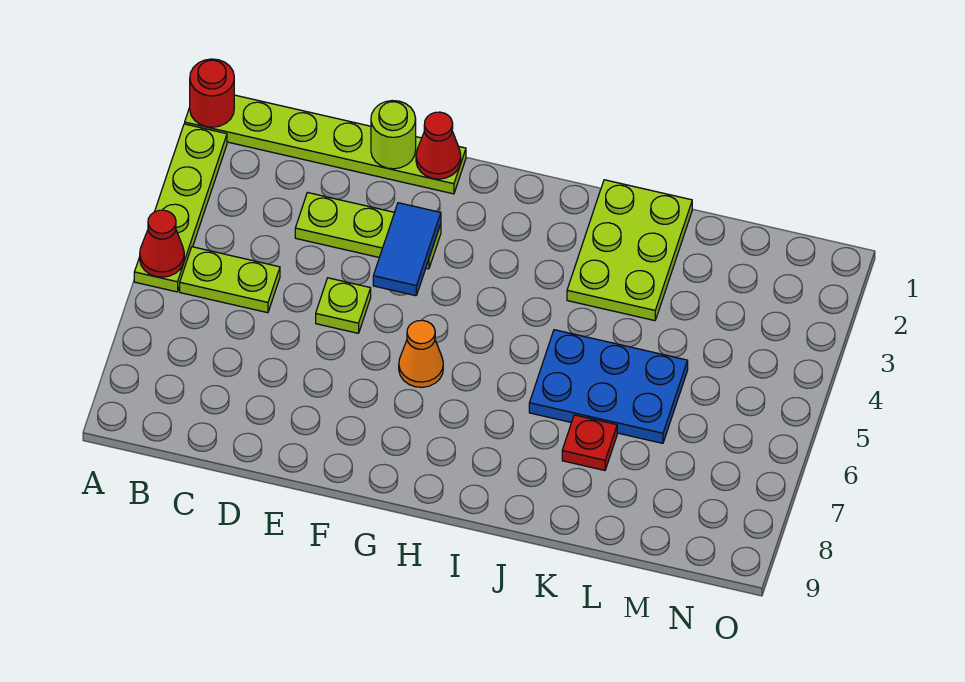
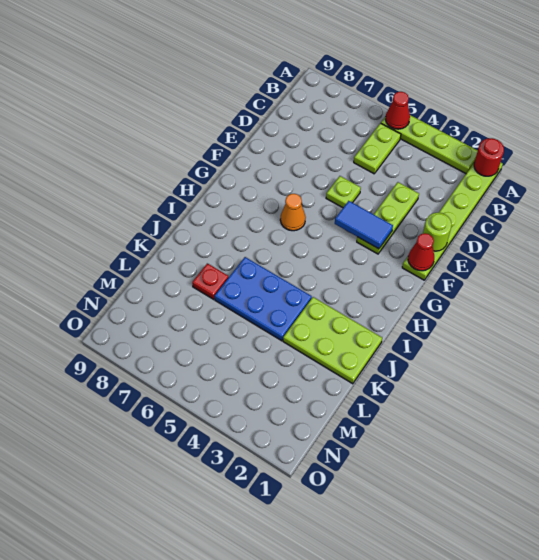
blue plate J5:L6 level 1 -> blue plate J4:K6 level 1

